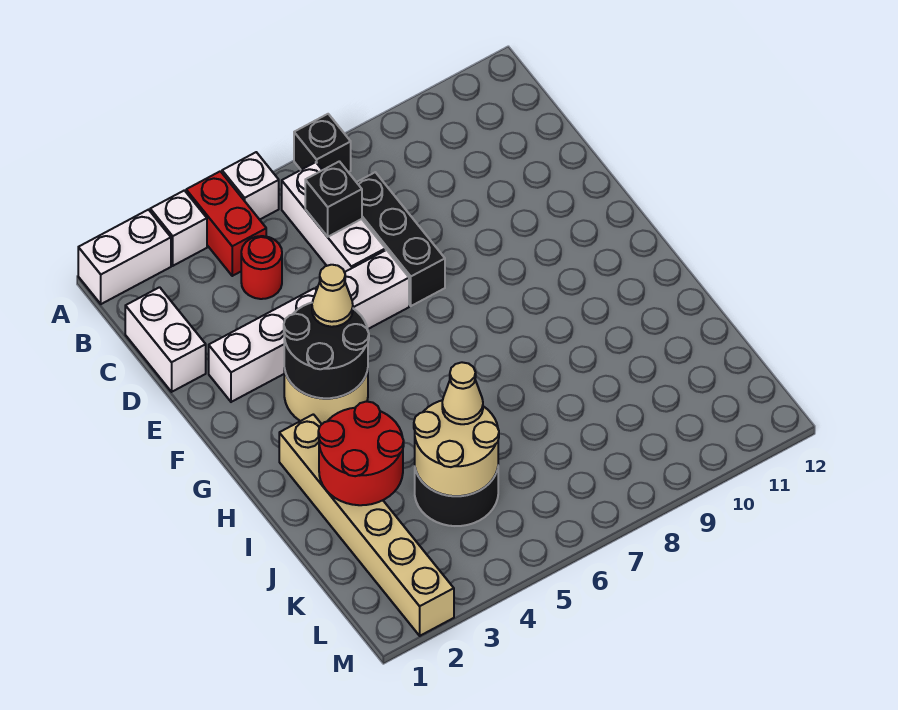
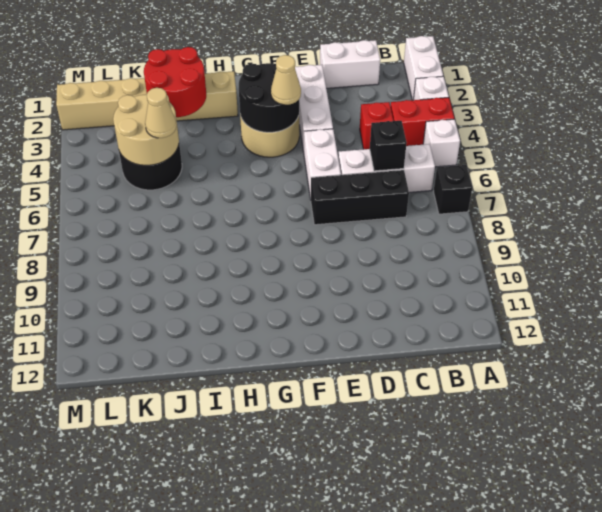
red round brick C4 level 1 -> red brick C4 level 1

